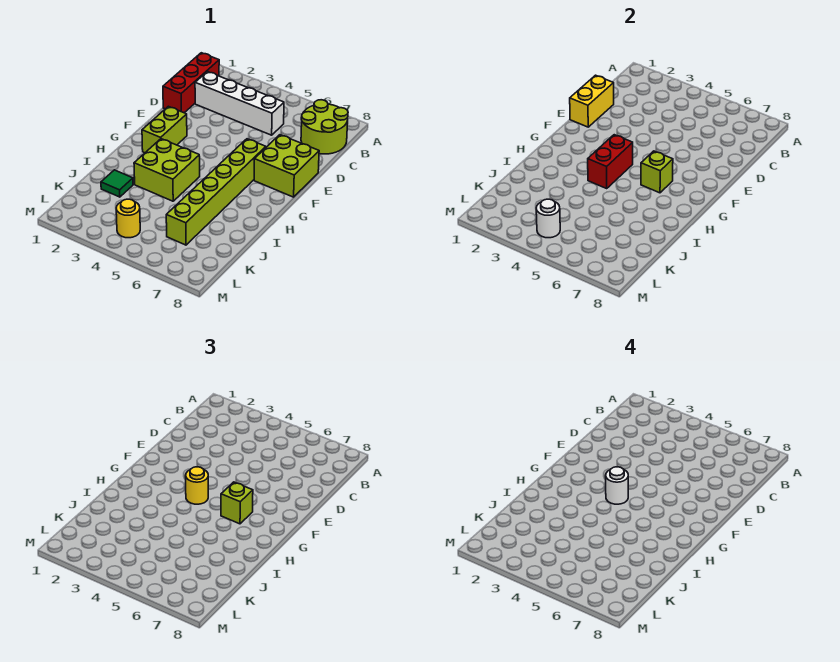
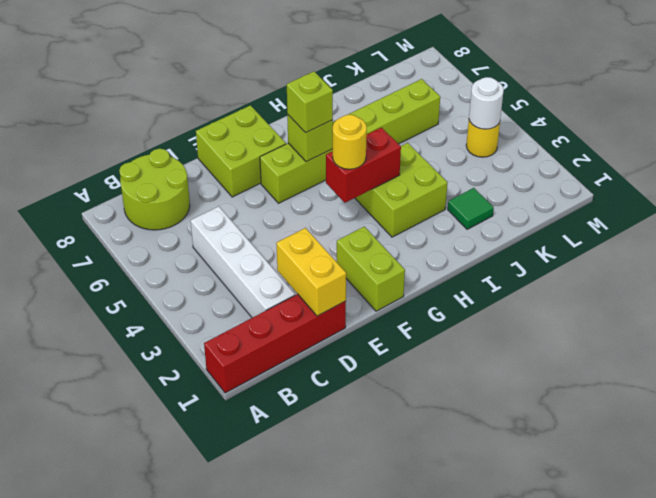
red brick B1:D1 level 1 -> red brick A1:D1 level 1
yellow brick D1:E1 level 2 -> yellow brick D1:D2 level 2
lime brick F2:G2 level 1 -> lime brick F1:F2 level 1
white round brick G4 level 4 -> none

